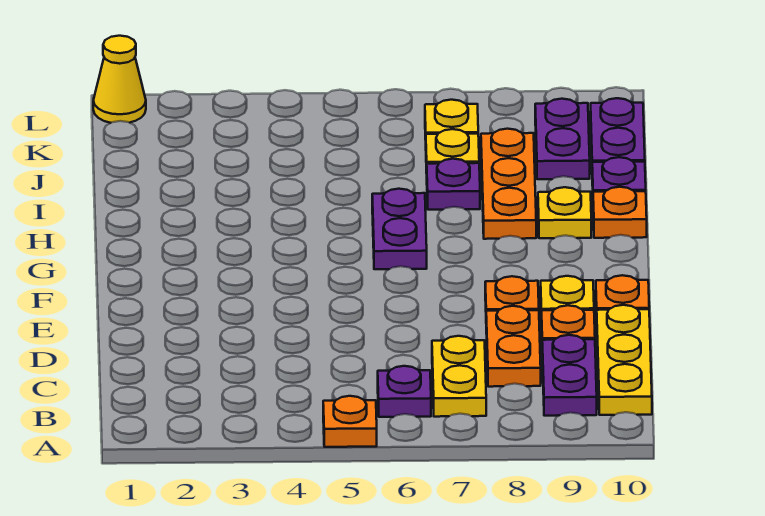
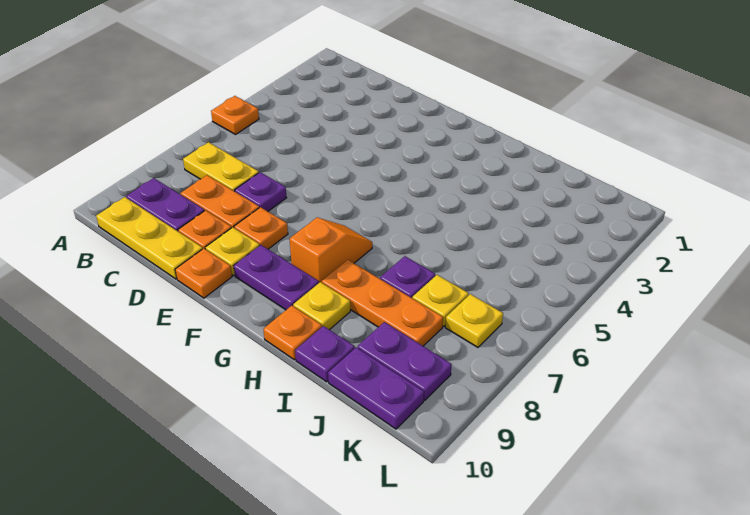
purple plate B6 level 1 -> purple plate D7 level 1
purple plate G6:H6 level 1 -> purple plate F9:G9 level 1
none -> orange slope G7:G8 level 1 top 8
yellow cone L1 level 1 -> none

